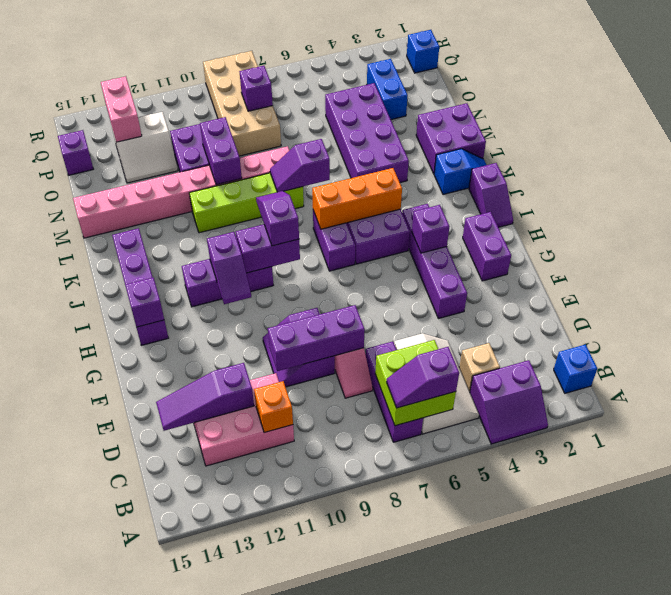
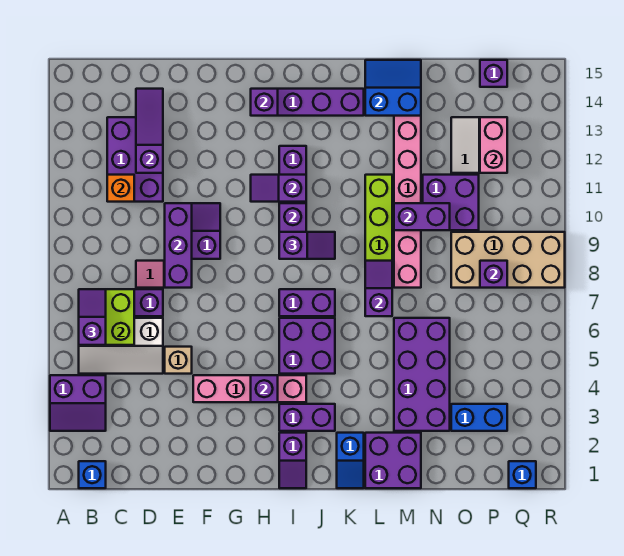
purple slope A3:B4 level 1 top B -> purple slope A3:B4 level 1 top 4
tan brick C4 level 1 -> tan brick E5 level 1
pink brick C11:D13 level 1 -> purple brick C11:D13 level 1
purple brick F4:I4 level 1 -> pink brick F4:I4 level 1
purple brick G2:H2 level 1 -> purple brick I3:J3 level 1
purple slope I1:J1 level 1 top J -> purple slope I1:I2 level 1 top 2
orange brick J5:J7 level 2 -> none
purple brick L4:O5 level 1 -> purple brick M3:N6 level 1
none -> blue slope L14:M15 level 2 top 14
pink brick P13:Q13 level 2 -> pink brick P12:P13 level 2

